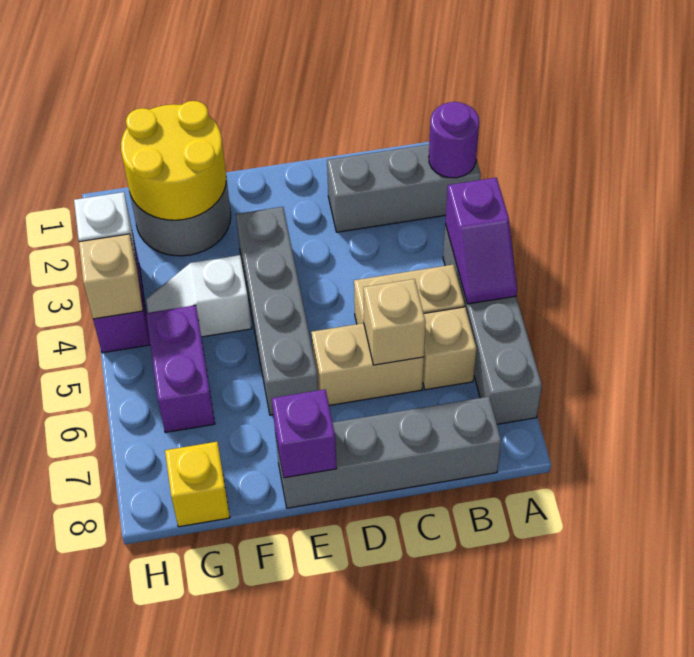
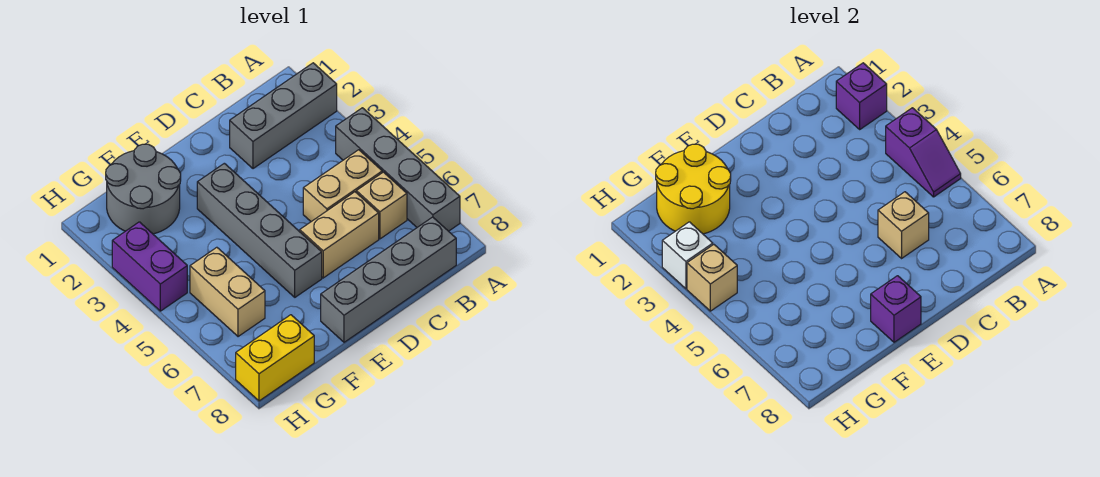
purple round brick A2 level 2 -> purple brick A2 level 2
white slope F4:G4 level 1 top F -> none
purple brick G5:G6 level 1 -> tan brick G5:G6 level 1
yellow brick G8 level 1 -> yellow brick G8:H8 level 1

